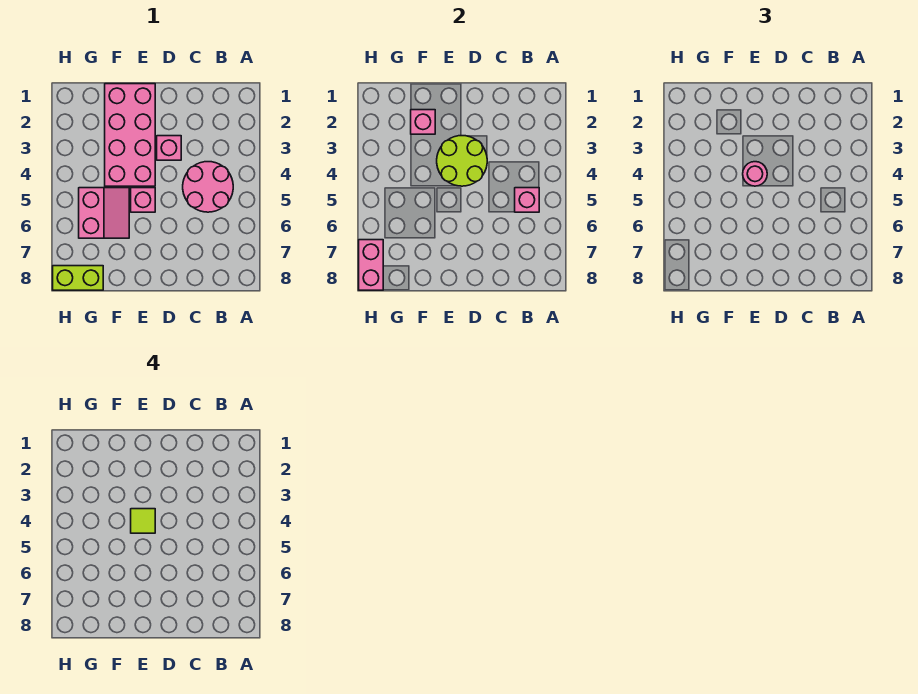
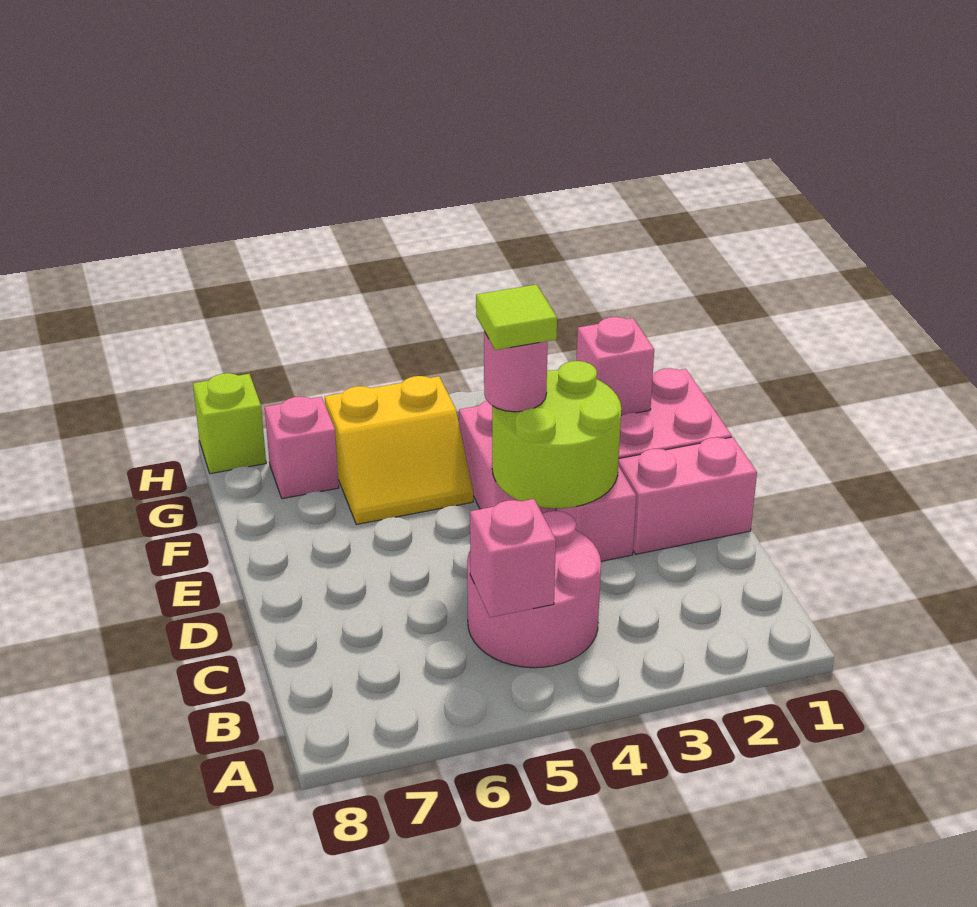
pink brick E5 level 1 -> pink brick G7 level 1
pink slope F5:G6 level 1 top G -> yellow slope F5:G6 level 1 top G
lime brick G8:H8 level 1 -> lime brick H8 level 1
pink brick H7:H8 level 2 -> pink brick D1:D2 level 1

